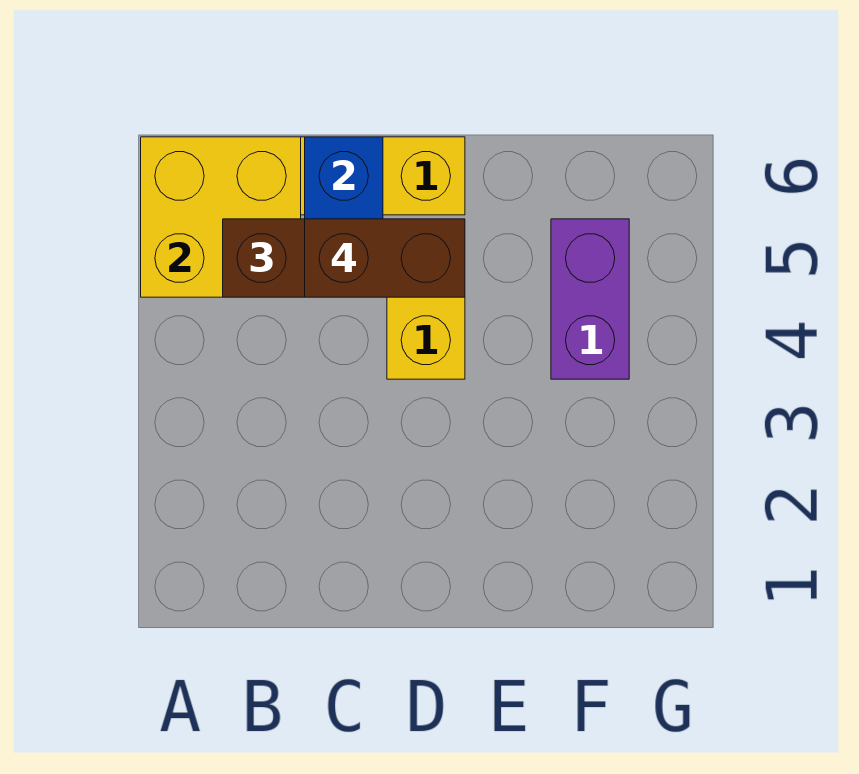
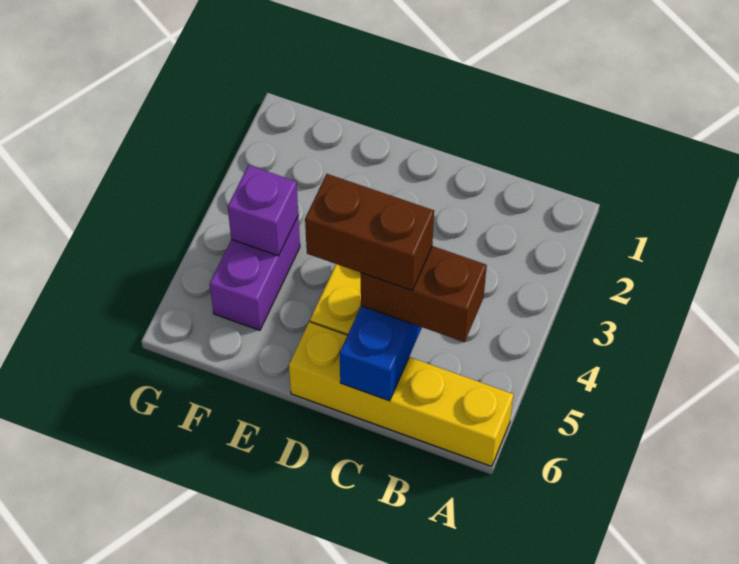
yellow brick A5:B6 level 2 -> none
none -> purple brick F4 level 2

